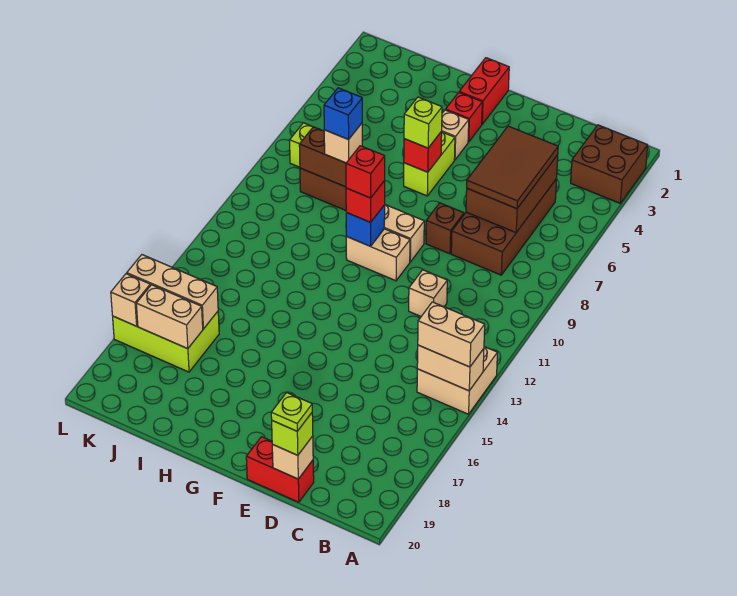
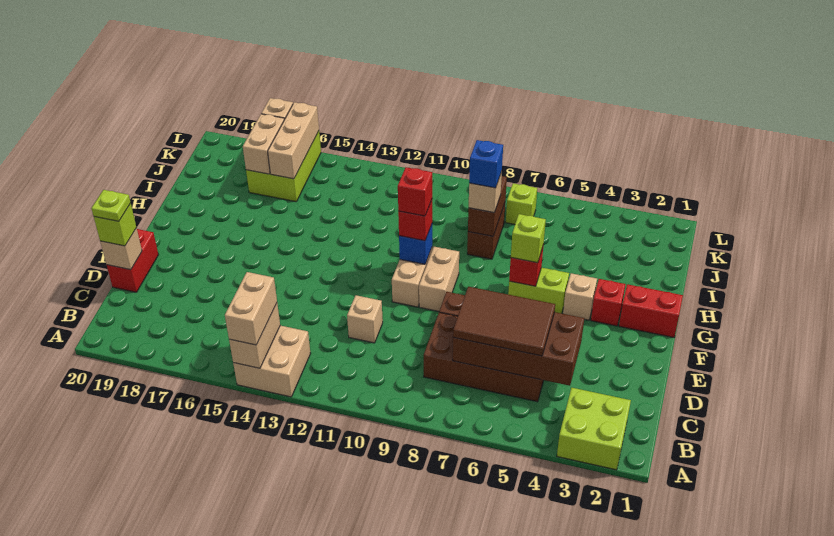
brown brick A2:B3 level 1 -> lime brick A2:B3 level 1
brown brick C5:D7 level 2 -> brown brick C4:D7 level 2

